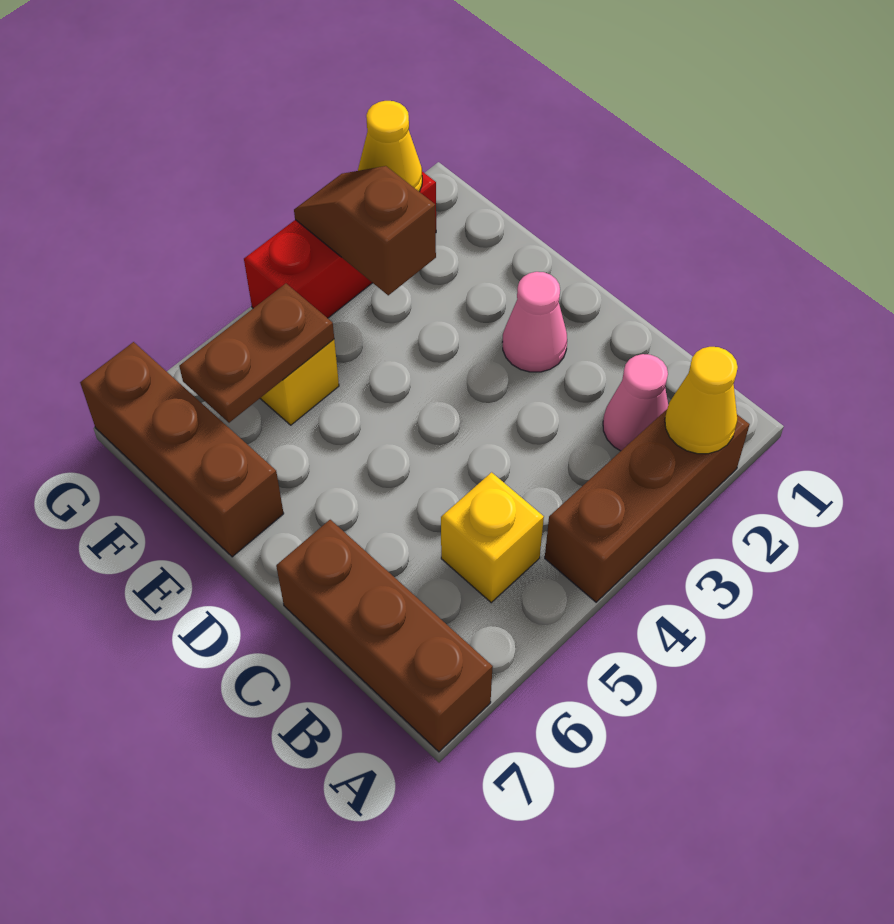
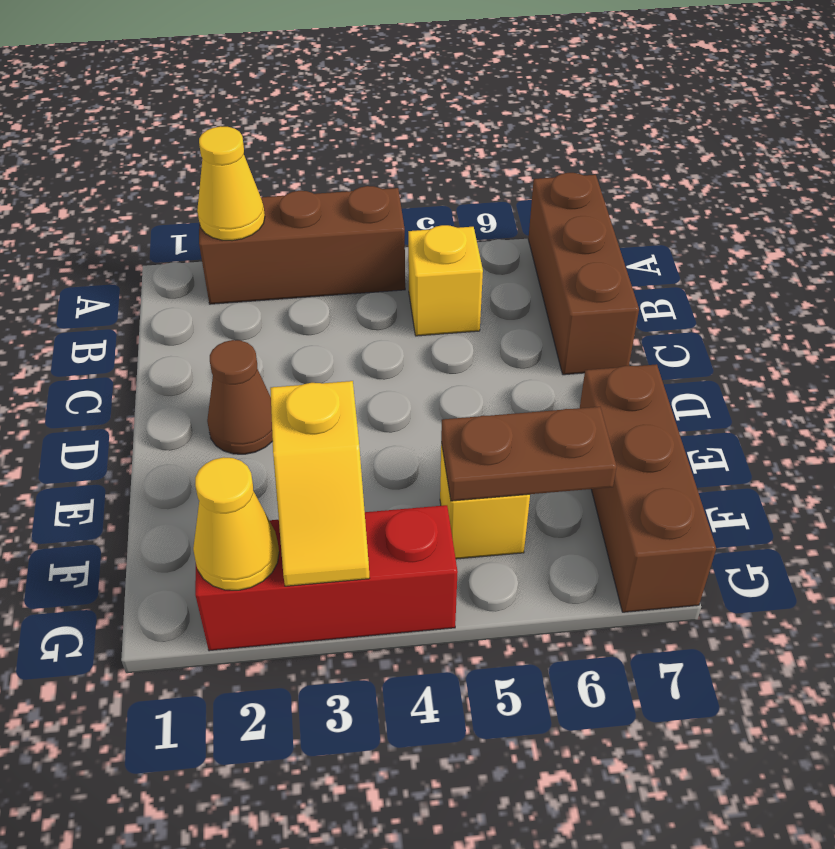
pink cone B2 level 1 -> none
pink cone D2 level 1 -> brown cone D2 level 1
brown slope F3:G3 level 2 top F -> yellow slope F3:G3 level 2 top F

